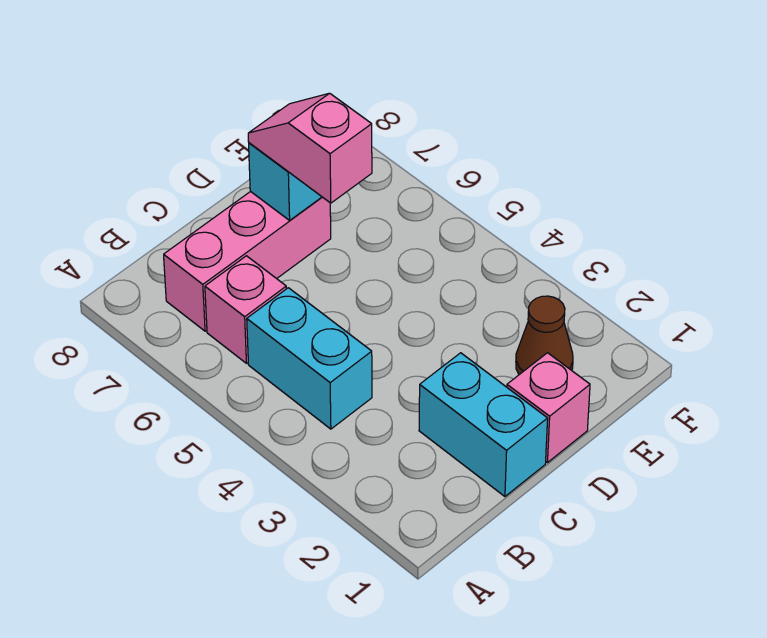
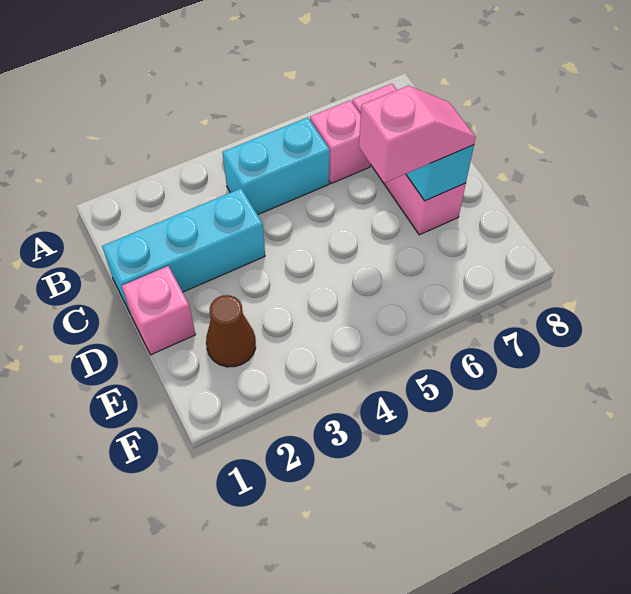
cyan brick C1:C2 level 1 -> cyan brick C1:C3 level 1

